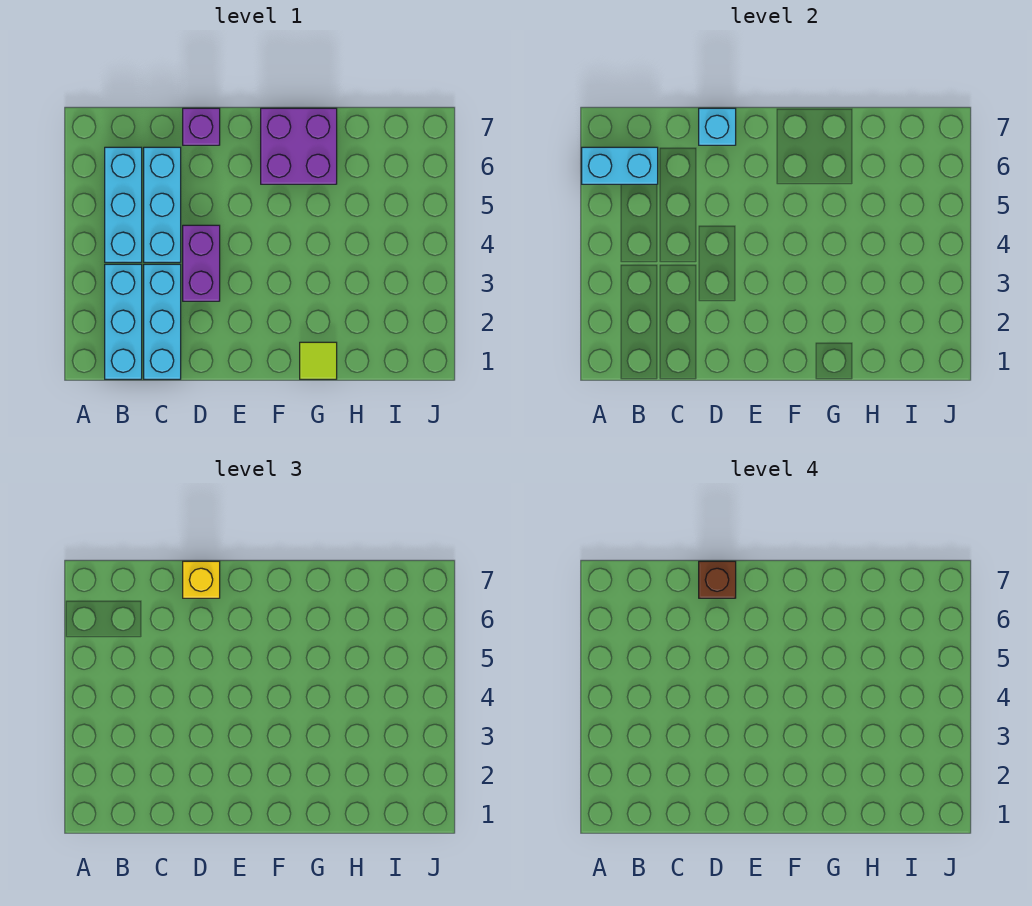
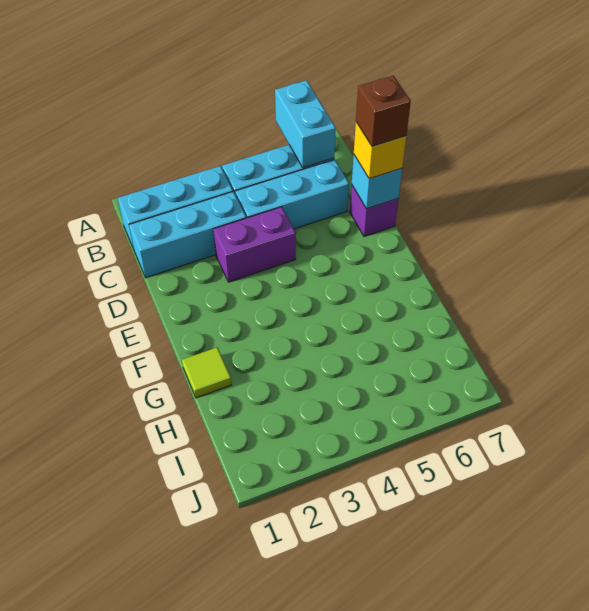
purple brick F6:G7 level 1 -> none

